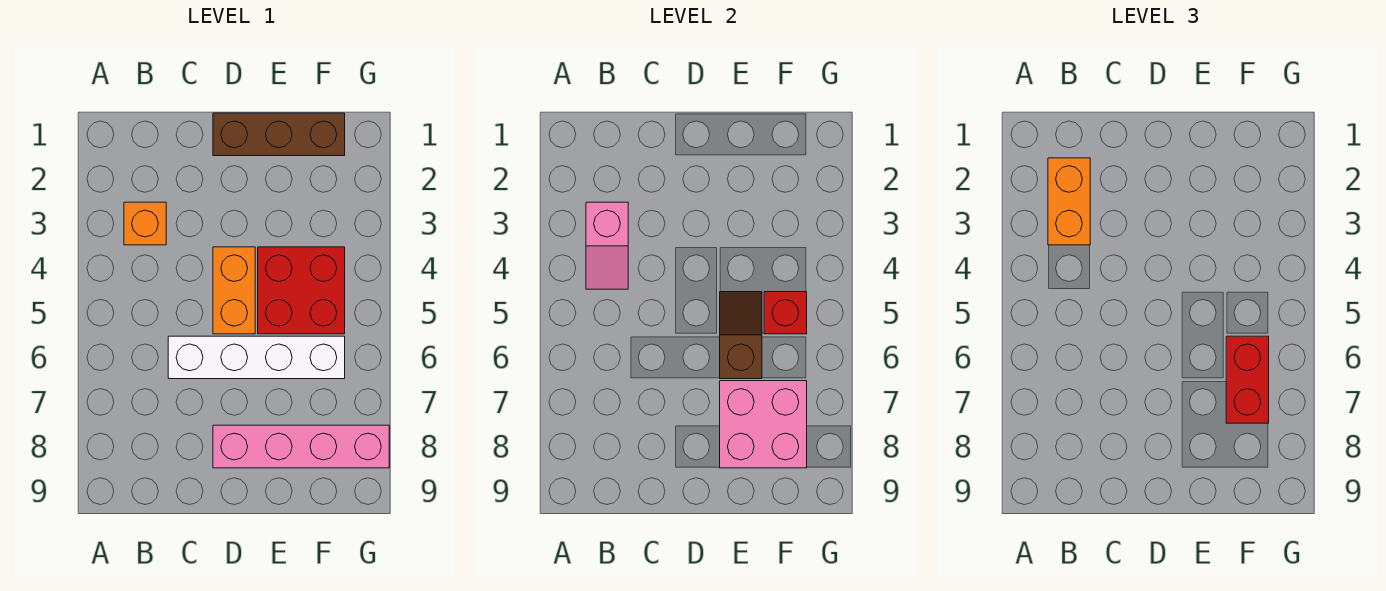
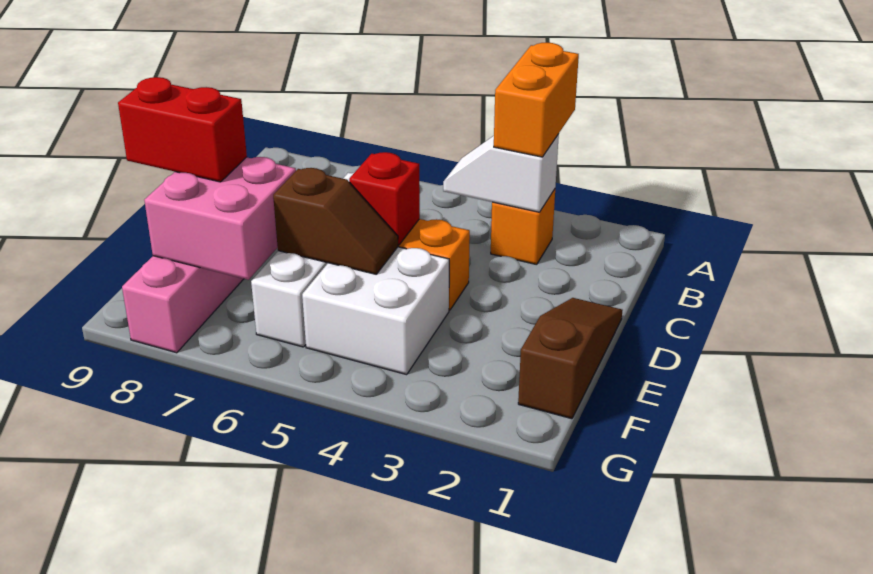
orange brick B2:B3 level 3 -> orange brick A3:B3 level 3
pink slope B3:B4 level 2 top 3 -> white slope B3:B4 level 2 top 3
brown brick D1:F1 level 1 -> brown slope D1:F1 level 1 top F
red brick E4:F5 level 1 -> white brick E4:F5 level 1
red brick F5 level 2 -> red brick D5 level 2
red brick F6:F7 level 3 -> red brick E8:E9 level 3

